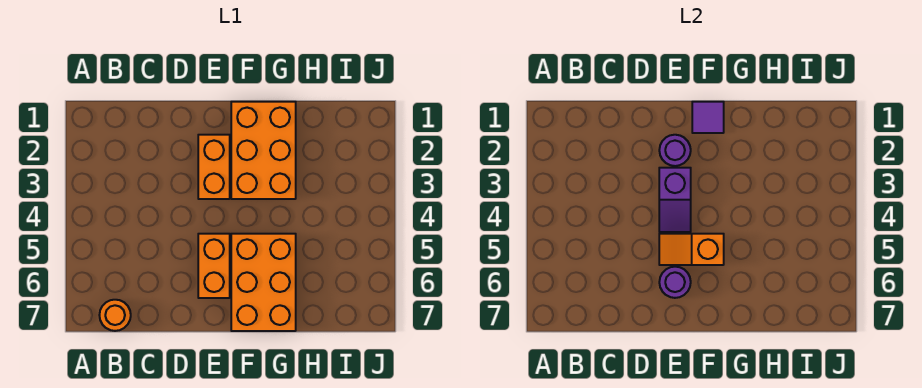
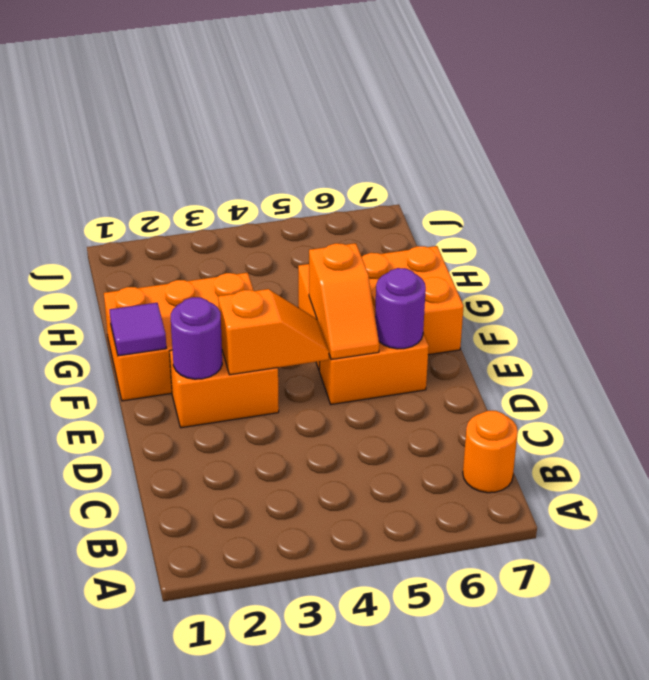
purple slope E3:E4 level 2 top 3 -> orange slope E3:E4 level 2 top 3

